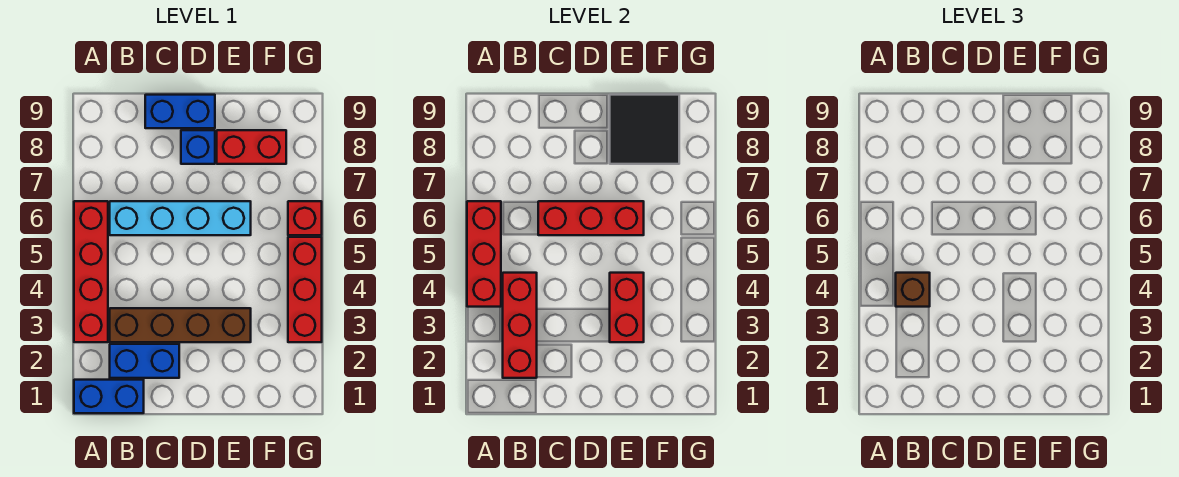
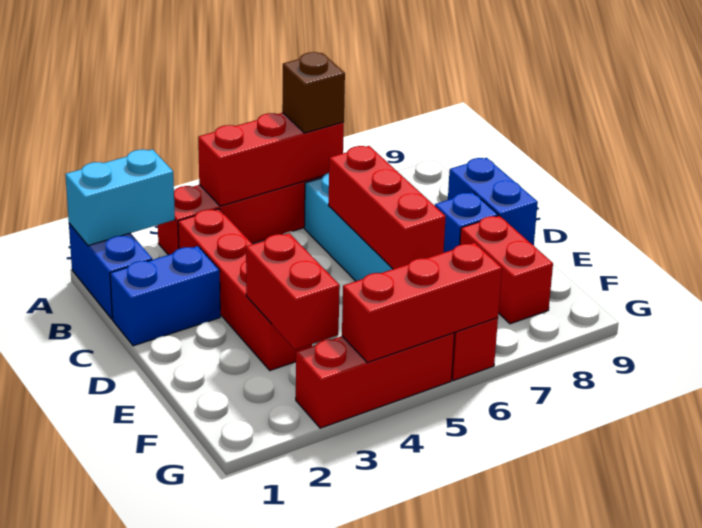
none -> cyan brick A1:A2 level 2
blue brick B2:C2 level 1 -> blue brick C1:C2 level 1
red brick B2:B4 level 2 -> red brick G4:G6 level 2
brown brick B3:E3 level 1 -> red brick B3:E3 level 1
brown brick B4 level 3 -> brown brick A6 level 3
red brick E3:E4 level 2 -> red brick E3:F3 level 2
black tile E8:F9 level 2 -> none

